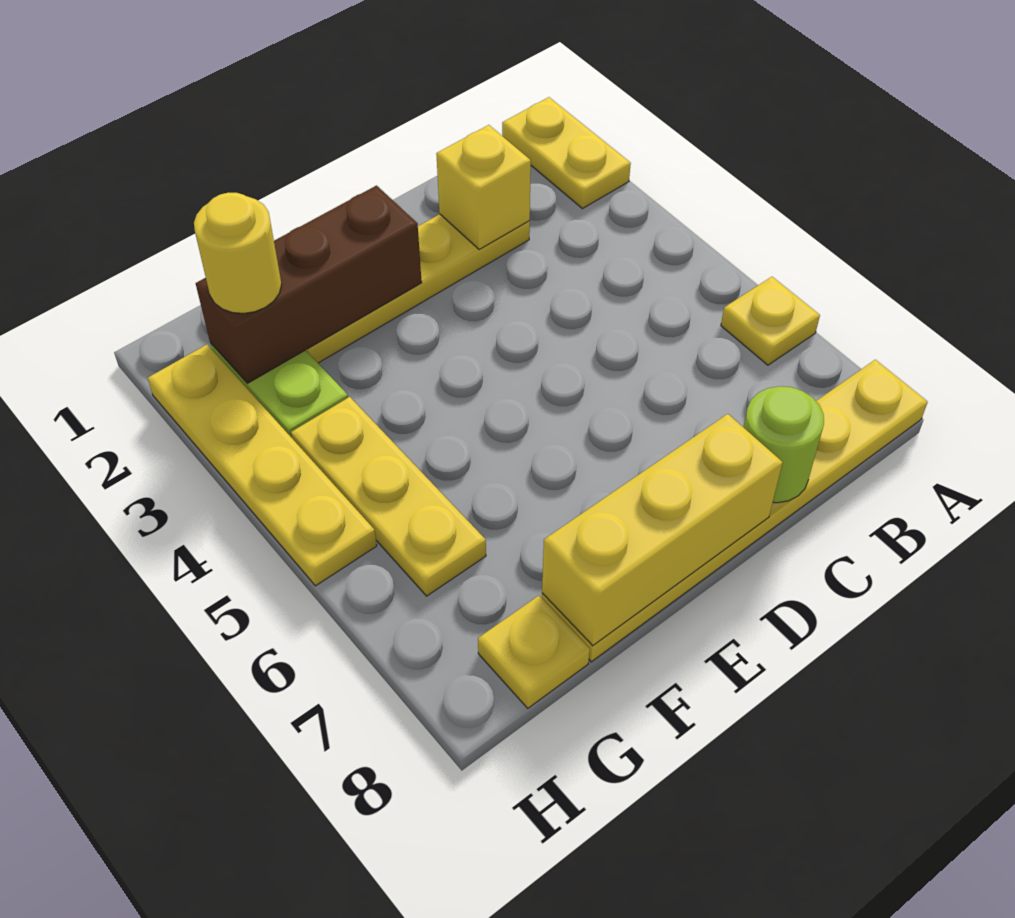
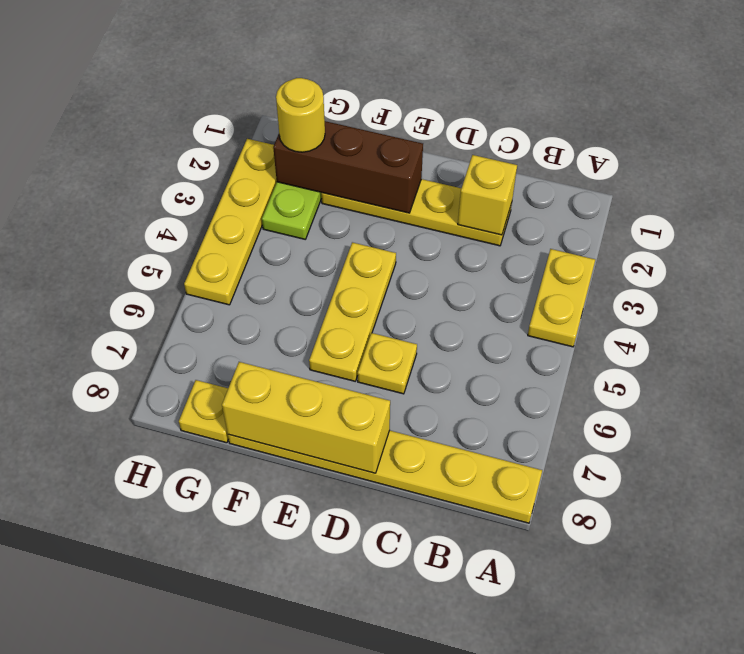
yellow plate A1:A2 level 1 -> yellow plate A3:A4 level 1
yellow plate A6 level 1 -> yellow plate D6 level 1
lime round brick C8 level 2 -> none
yellow plate G4:G6 level 1 -> yellow plate E4:E6 level 1

